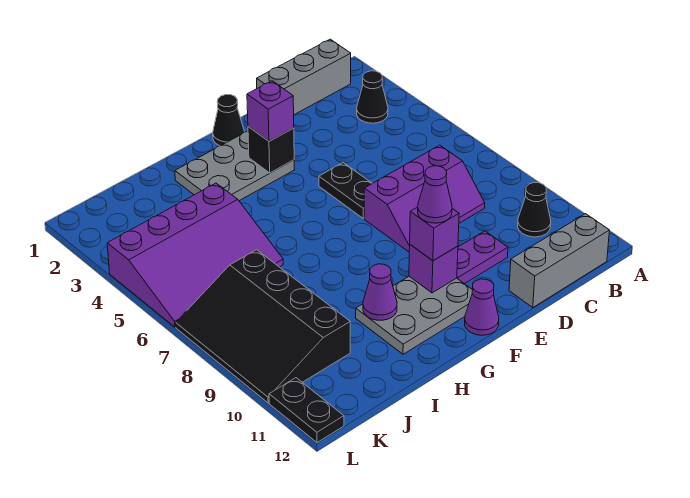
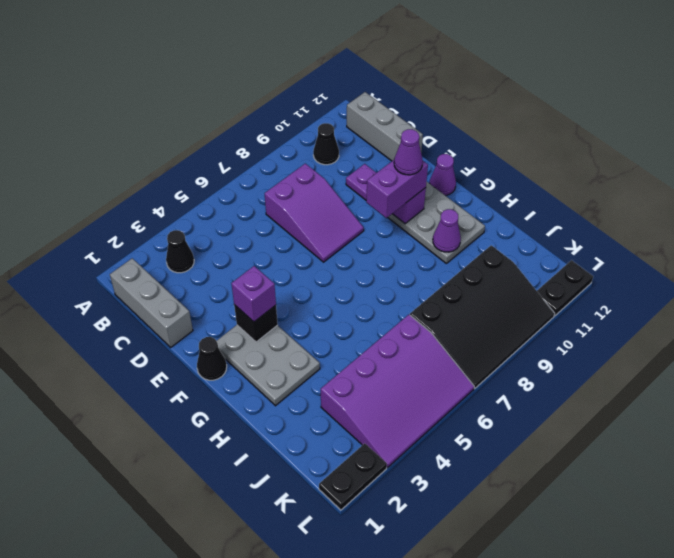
purple slope C7:E8 level 1 top 7 -> purple slope C7:E8 level 1 top C
black plate E5:E6 level 1 -> black plate L1:L2 level 1
purple brick F10 level 3 -> purple brick F9:F10 level 3
purple slope I4:L6 level 1 top 4 -> purple slope J3:L6 level 1 top J

